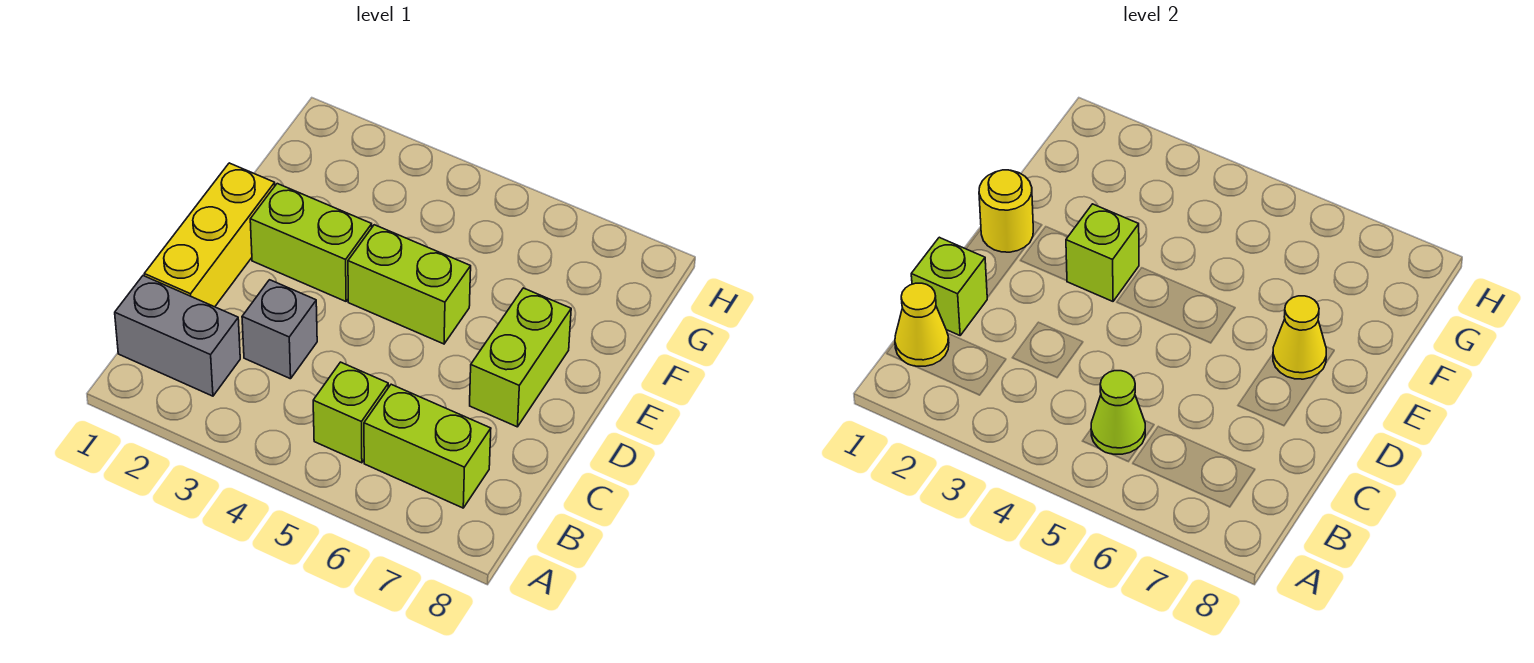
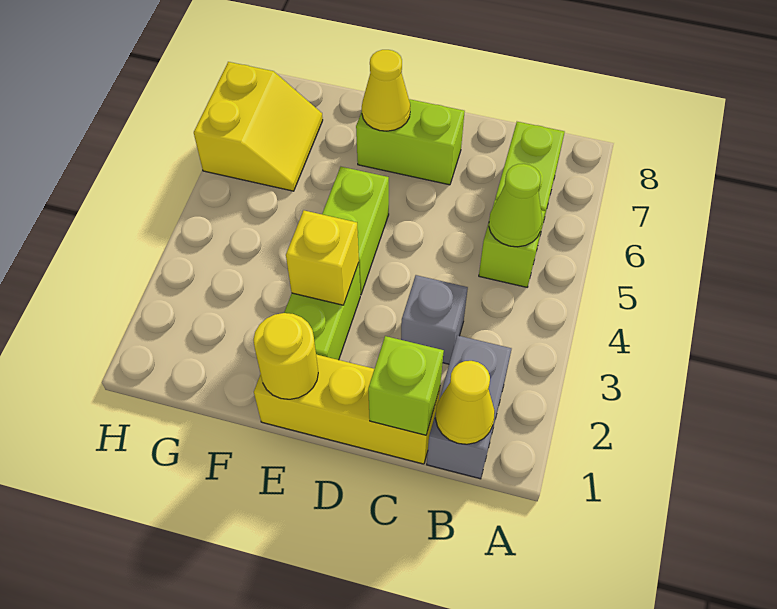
lime brick E3 level 2 -> yellow brick E3 level 2
none -> yellow slope G6:H7 level 1 top H

